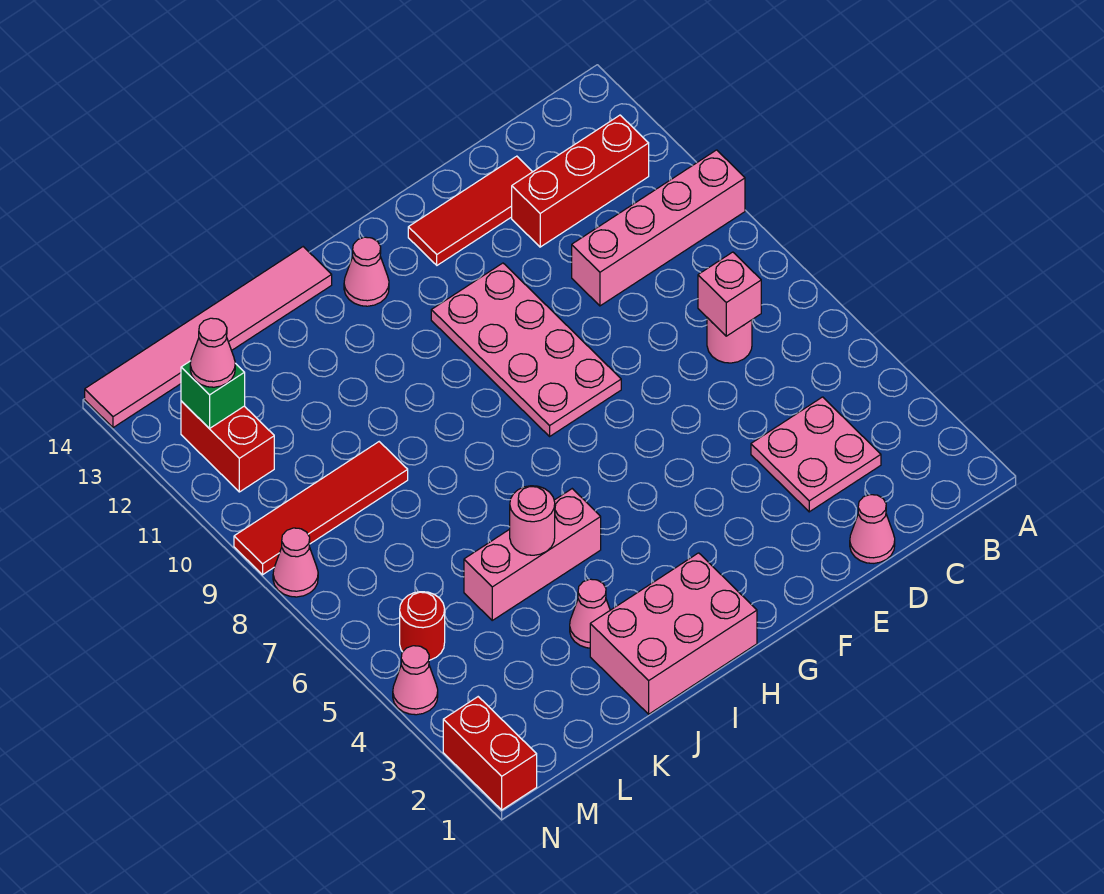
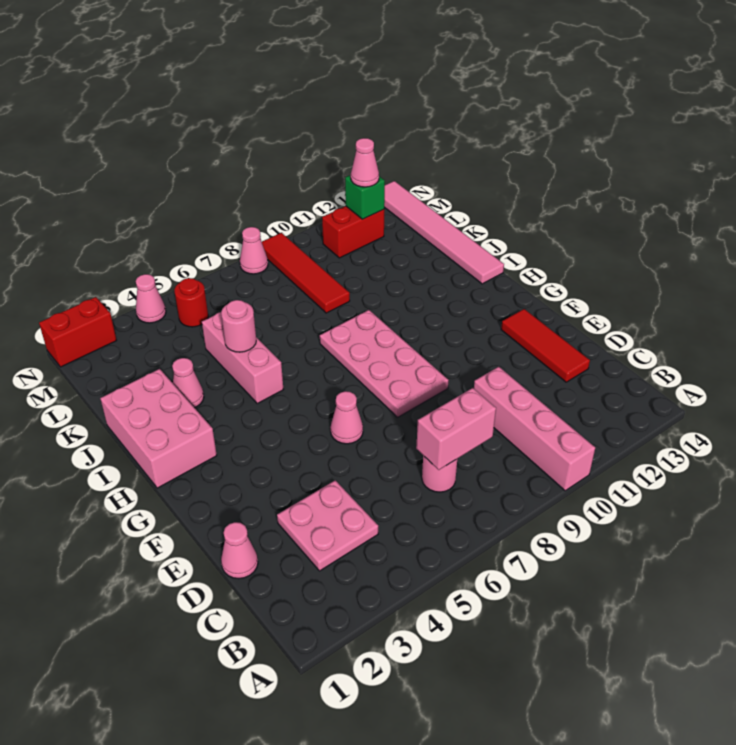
red brick B12:D12 level 1 -> none
pink brick C7 level 2 -> pink brick C7:C8 level 2
pink plate F8:G11 level 1 -> pink plate F8:I9 level 1
pink cone H13 level 1 -> pink cone F6 level 1

